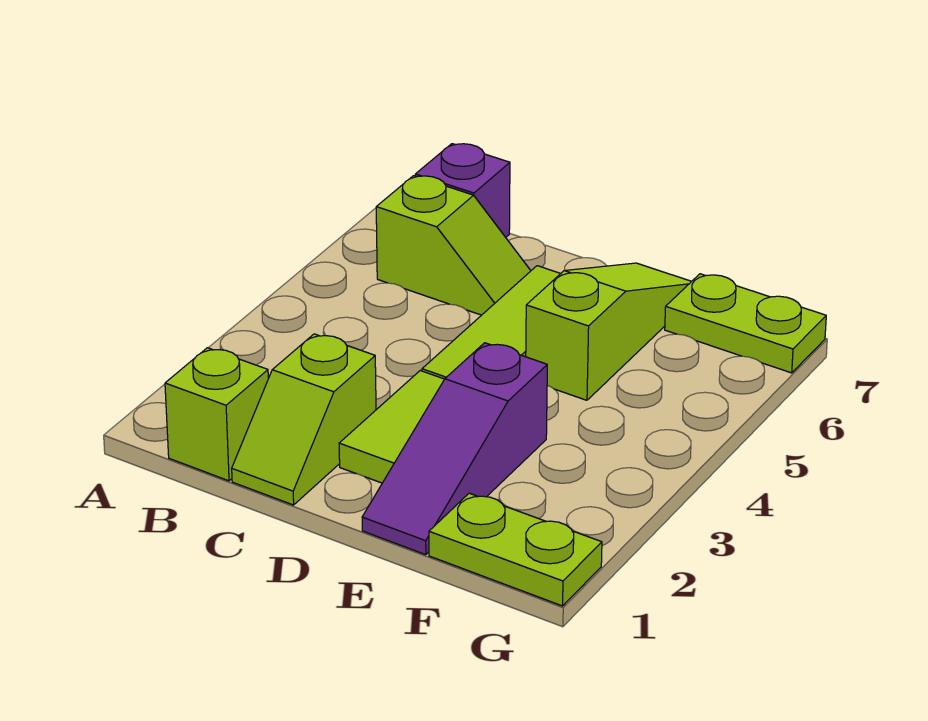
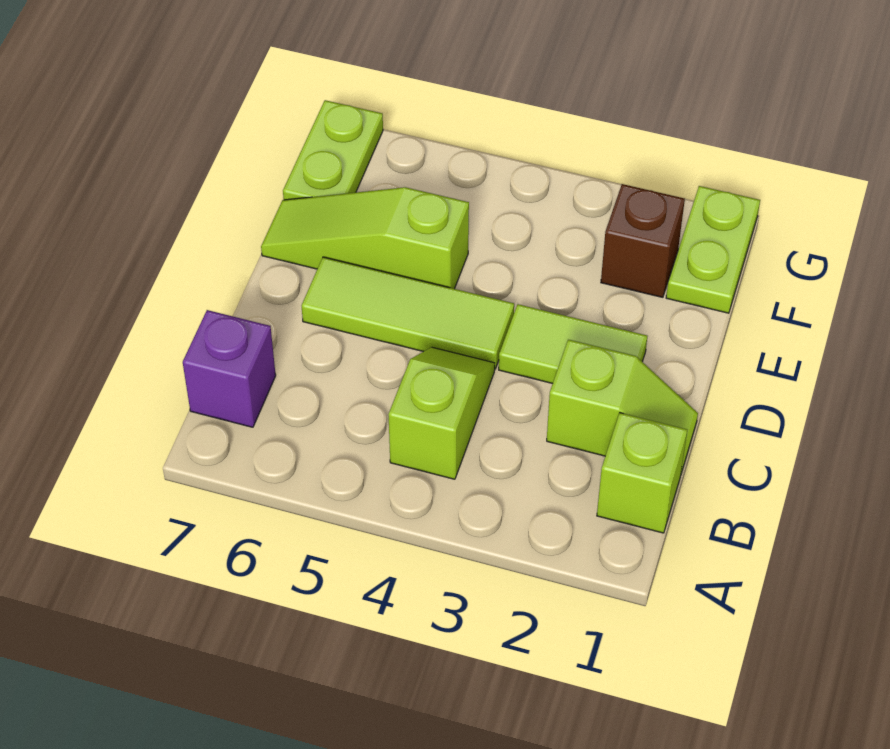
lime slope B6:C6 level 1 top B -> lime slope B4:C4 level 1 top B
purple slope E1:E3 level 1 top 3 -> none
none -> brown brick F2 level 1

